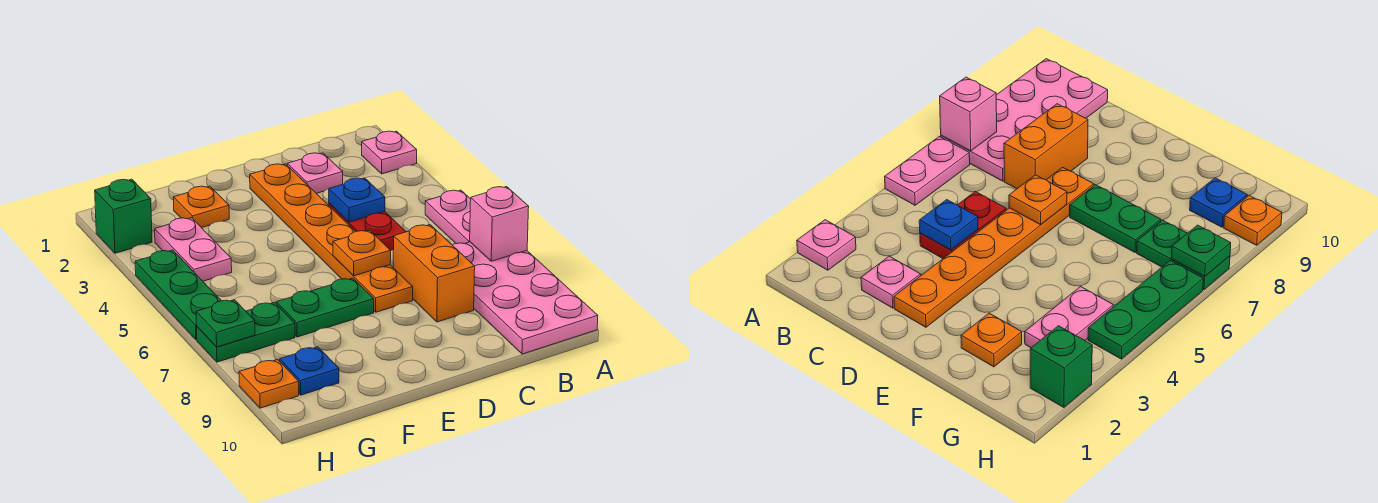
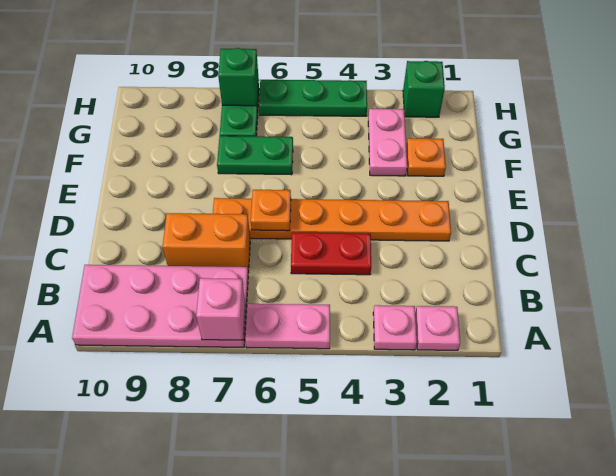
pink plate C2 level 1 -> pink plate A3 level 1
blue plate C4 level 2 -> none
green plate E7:F7 level 1 -> green plate F6:F7 level 1
pink plate G3:G4 level 1 -> pink plate F3:G3 level 1
blue plate G9 level 1 -> none
green plate H7 level 2 -> green brick H7 level 2
orange plate H9 level 1 -> none

